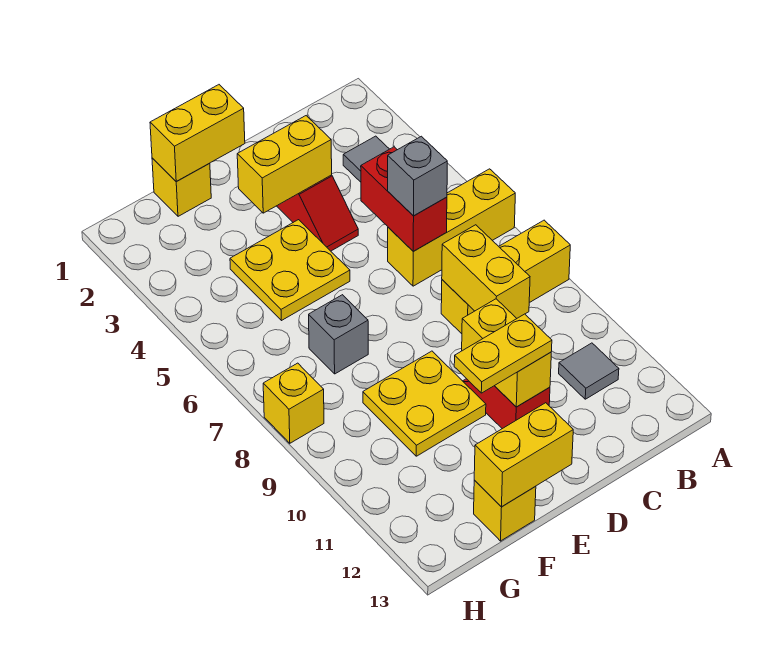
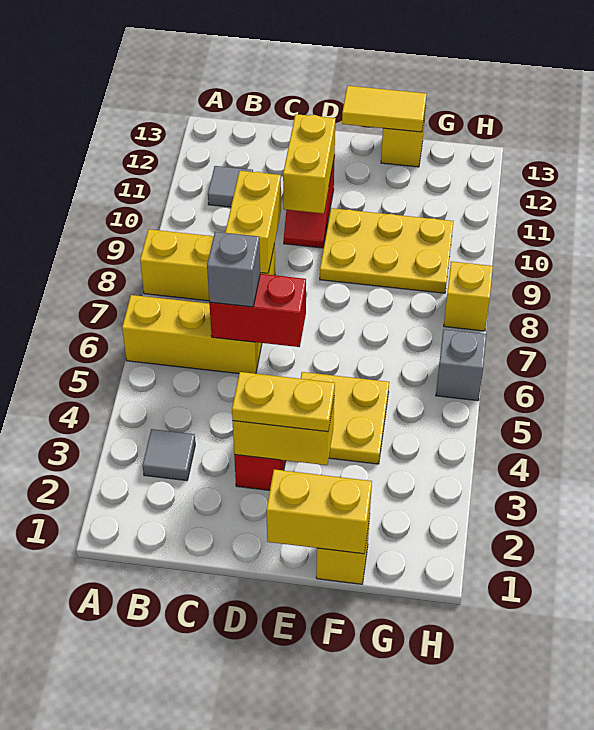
red brick C5:C6 level 2 -> red brick C6:D6 level 2
yellow plate D11:E11 level 3 -> yellow plate D3:E3 level 3
yellow plate E9:F10 level 1 -> yellow plate E9:G10 level 1
yellow brick E13:F13 level 2 -> yellow tile E13:F13 level 2
grey brick F7 level 1 -> grey brick H6 level 1

